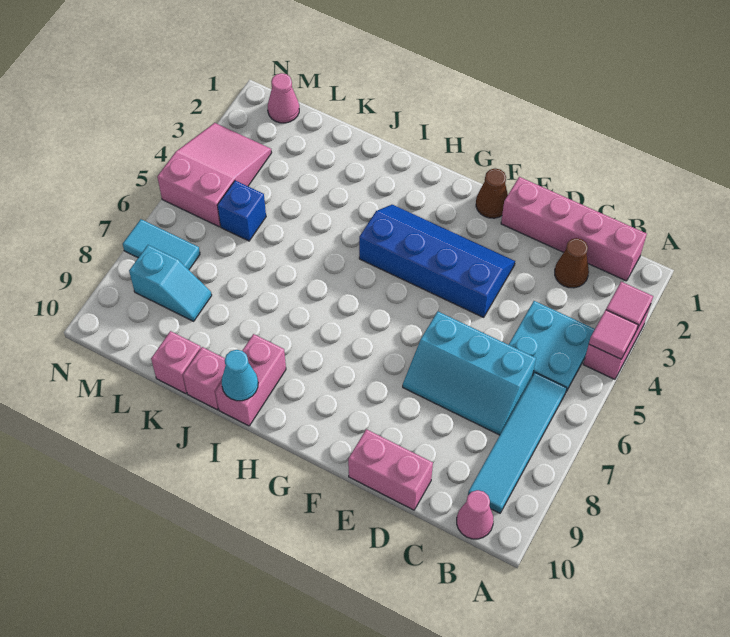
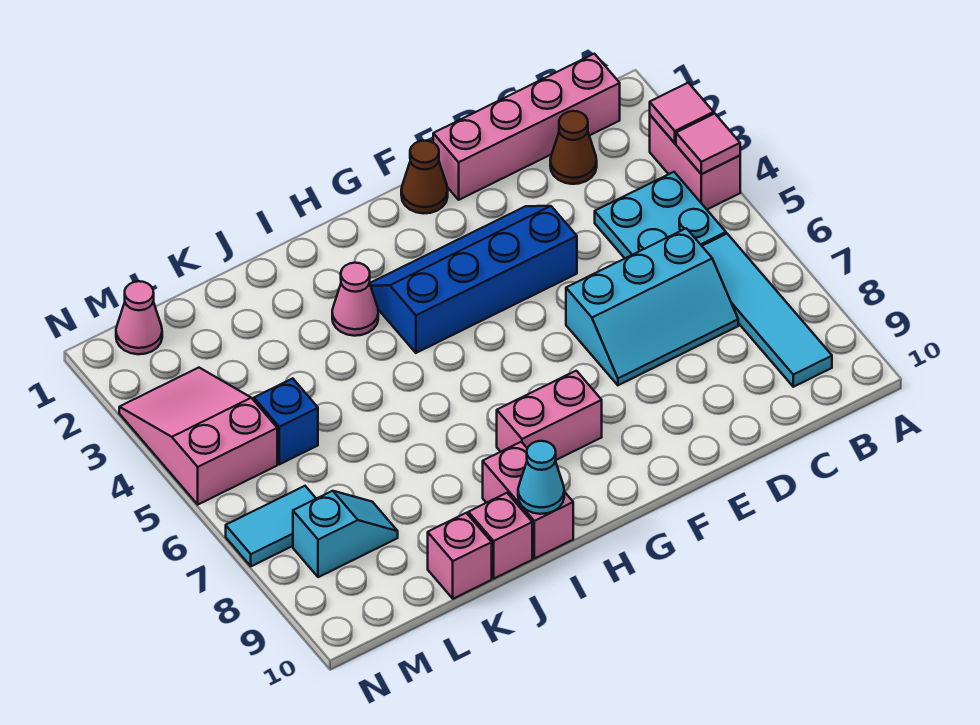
pink cone B10 level 1 -> pink cone I3 level 1
pink brick D10:E10 level 1 -> pink brick G8:H8 level 1

